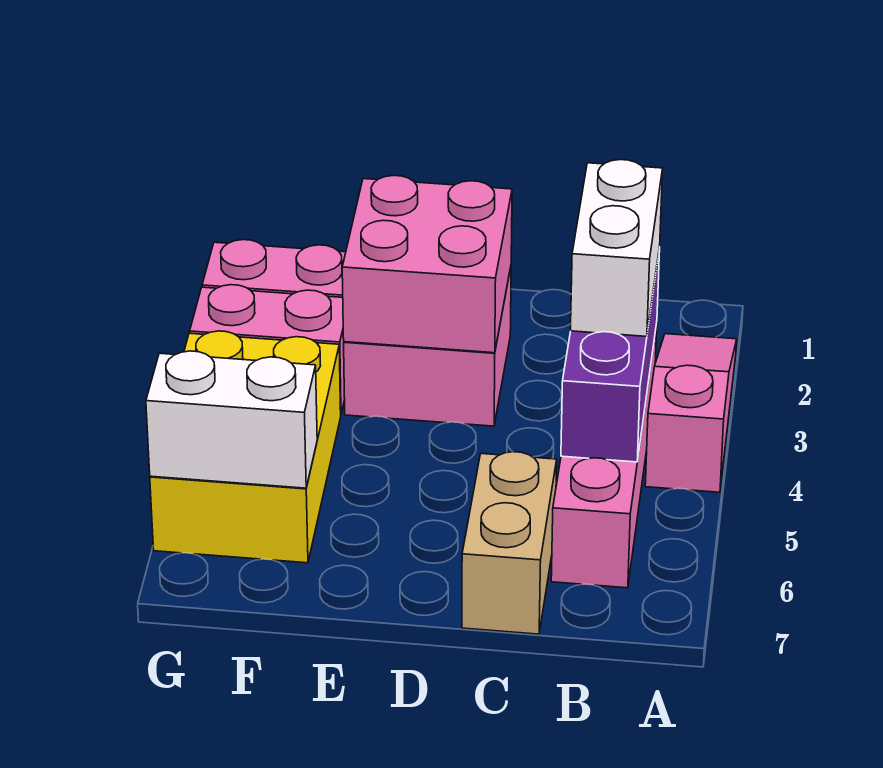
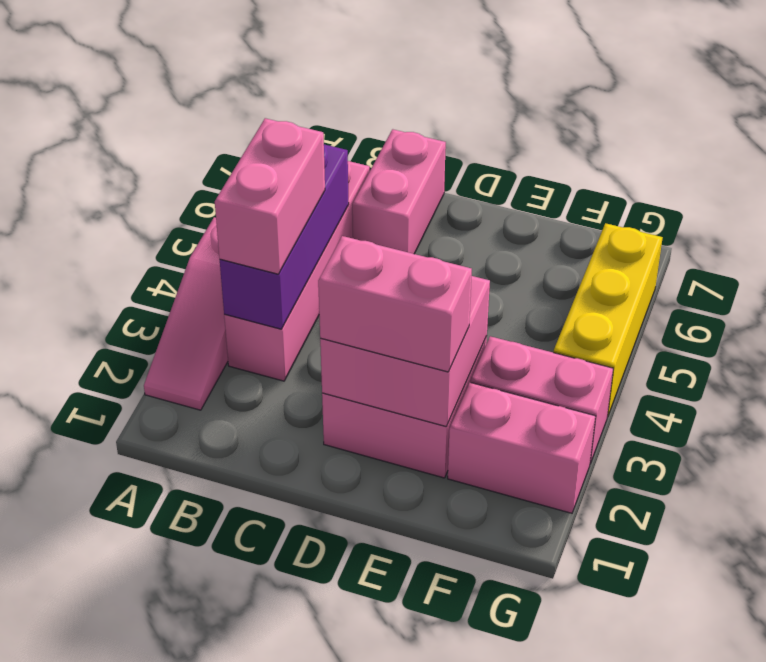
white brick B3:B4 level 3 -> pink brick B3:B4 level 3
tan brick C6:C7 level 1 -> pink brick C6:C7 level 1
none -> pink brick D2:E2 level 3
yellow brick F4:G6 level 1 -> yellow brick G4:G6 level 1
white brick F6:G6 level 2 -> none

